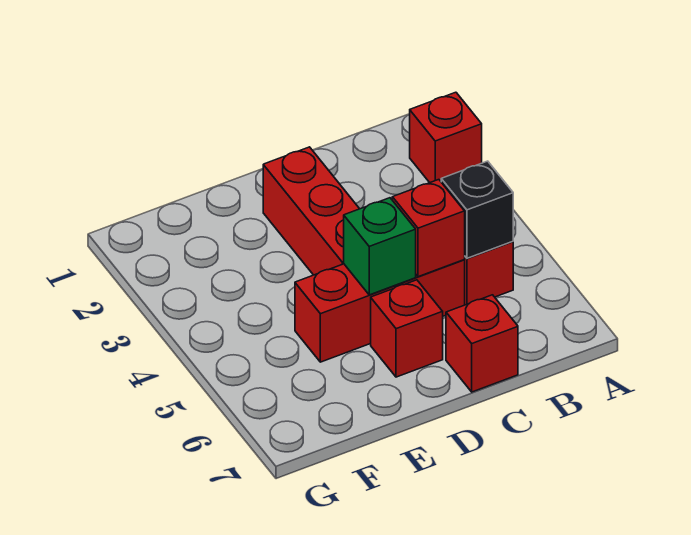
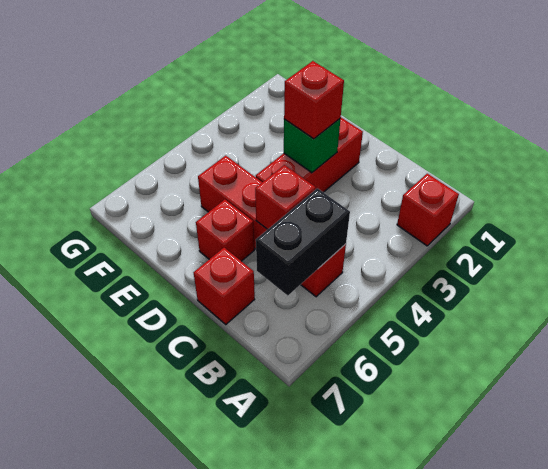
black brick B5 level 2 -> black brick B5:B6 level 2
none -> red brick D3 level 3
green brick D5 level 2 -> green brick D3 level 2

